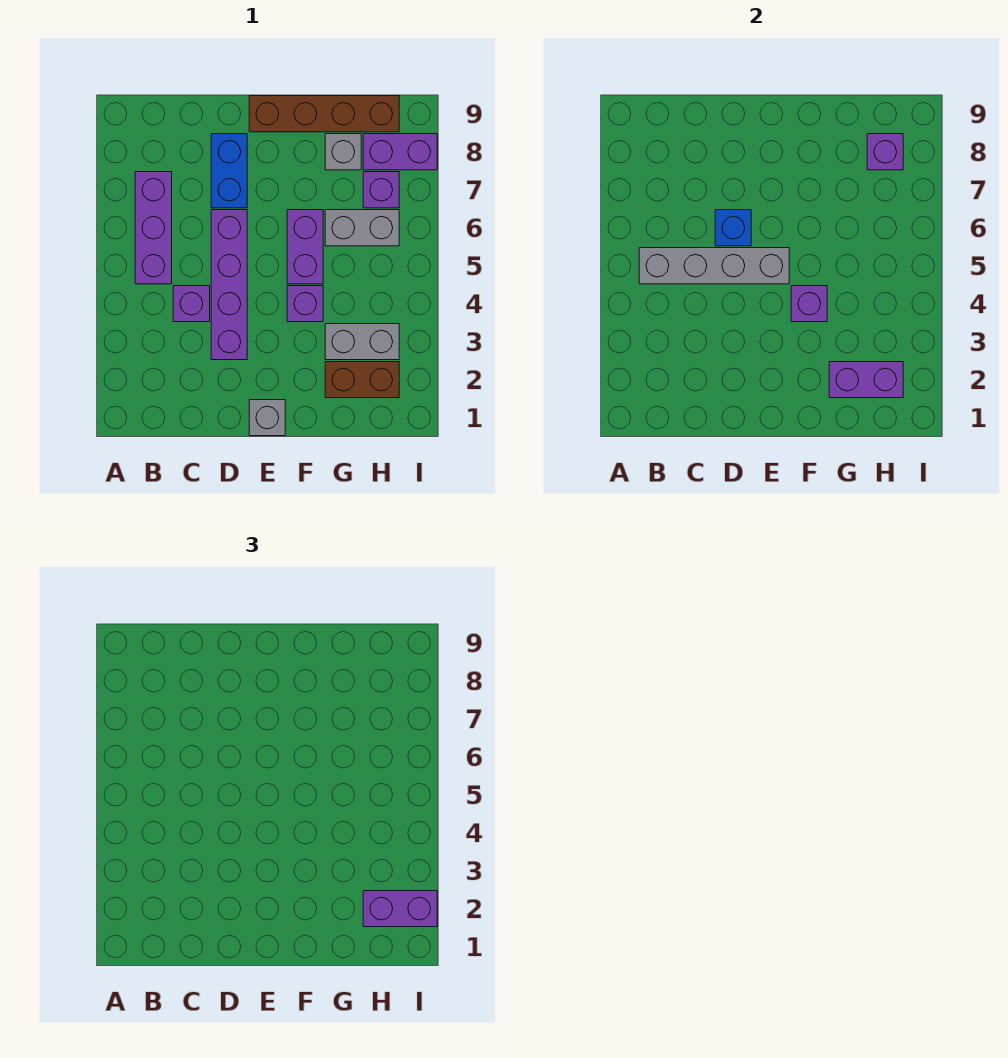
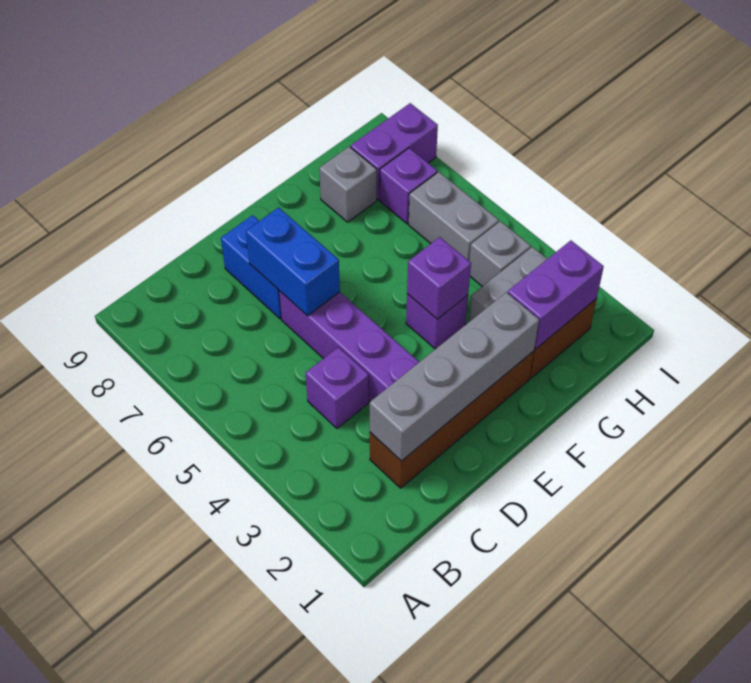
purple brick B5:B7 level 1 -> none
grey brick B5:E5 level 2 -> grey brick C2:F2 level 2
blue brick D6 level 2 -> blue brick D6:D7 level 2
grey brick E1 level 1 -> grey brick H4 level 1
brown brick E9:H9 level 1 -> brown brick C2:F2 level 1
purple brick F5:F6 level 1 -> none
grey brick G6:H6 level 1 -> grey brick H5:H6 level 1
purple brick H2:I2 level 3 -> none
purple brick H8 level 2 -> none

